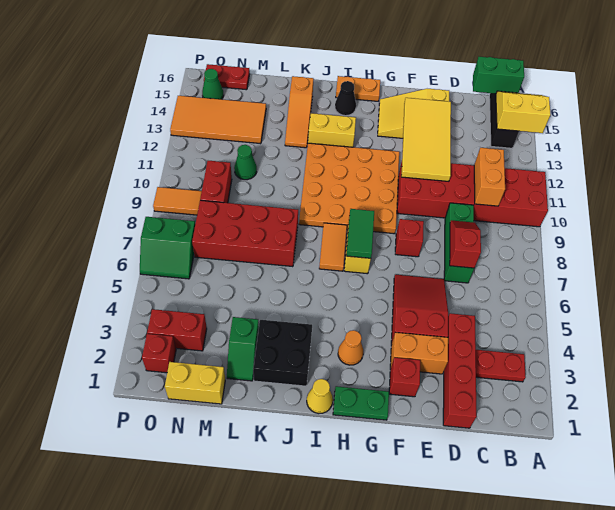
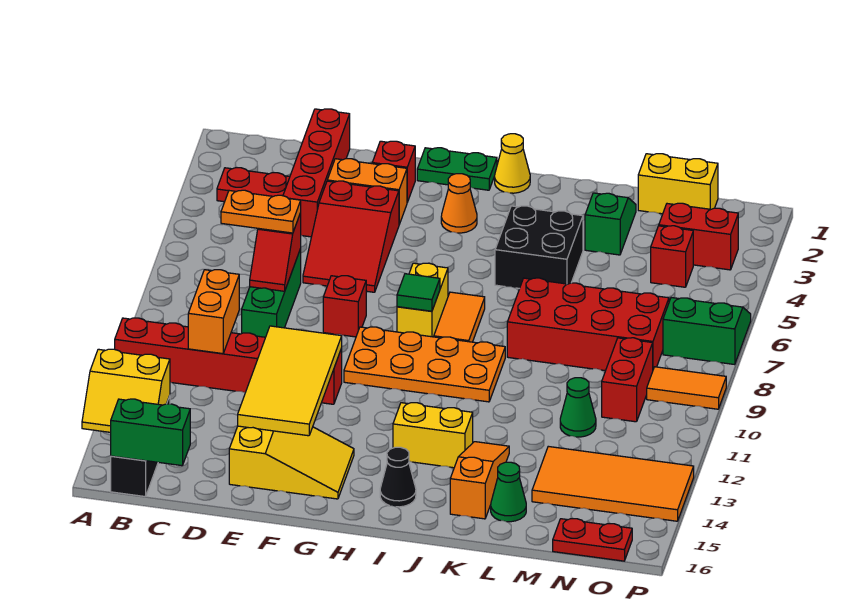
red brick A10:F11 level 1 -> red brick A11:F11 level 1
orange plate G9:J12 level 1 -> orange plate G9:J10 level 1
green tile H7:H8 level 2 -> green tile H8 level 2
orange plate H16:I16 level 1 -> orange plate C7:D7 level 3
black brick J2:K3 level 1 -> black brick J4:K5 level 1
red brick O2 level 1 -> red brick N4 level 1
green cone O15 level 1 -> green cone L15 level 1

